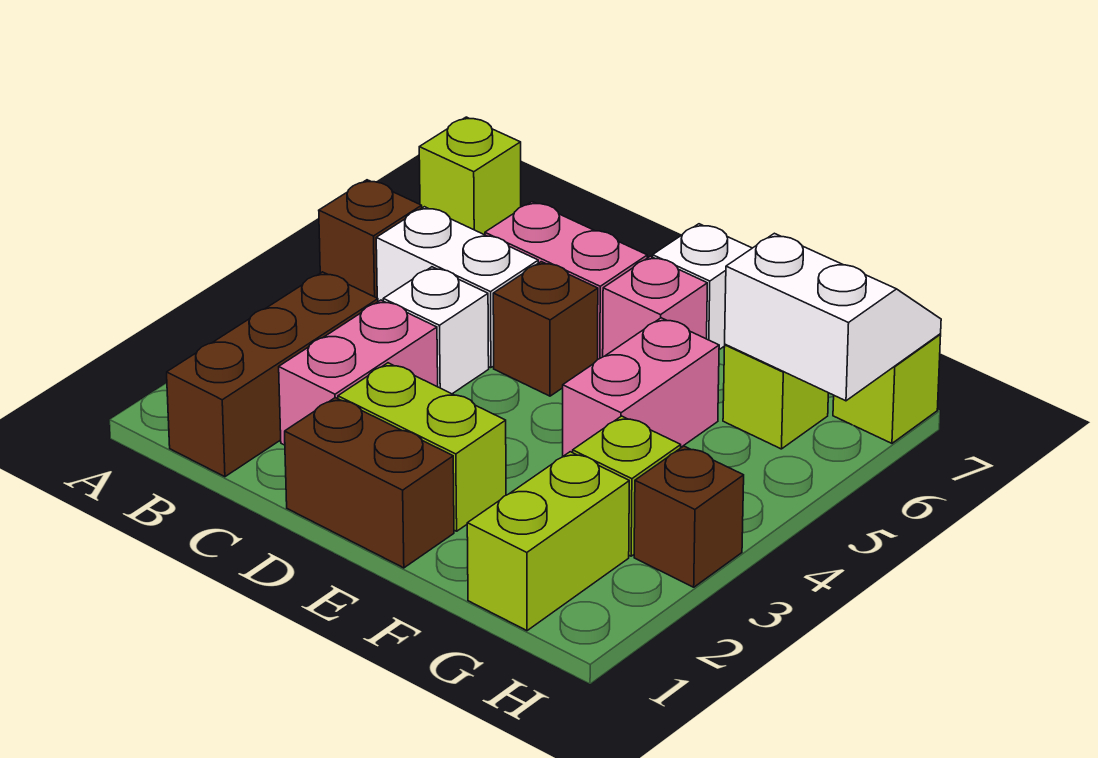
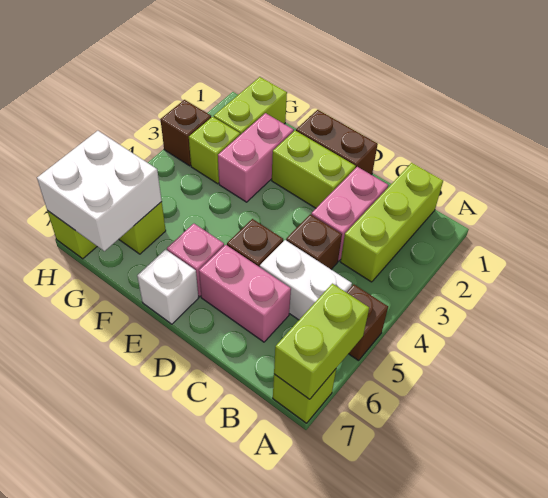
none -> lime brick A6:A7 level 2
brown brick B1:B3 level 1 -> lime brick B1:B3 level 1
white brick C4 level 1 -> brown brick C4 level 1
pink brick F4:F5 level 1 -> pink brick F2:F3 level 1
white slope G6:H7 level 2 top 6 -> white brick G6:H7 level 2

